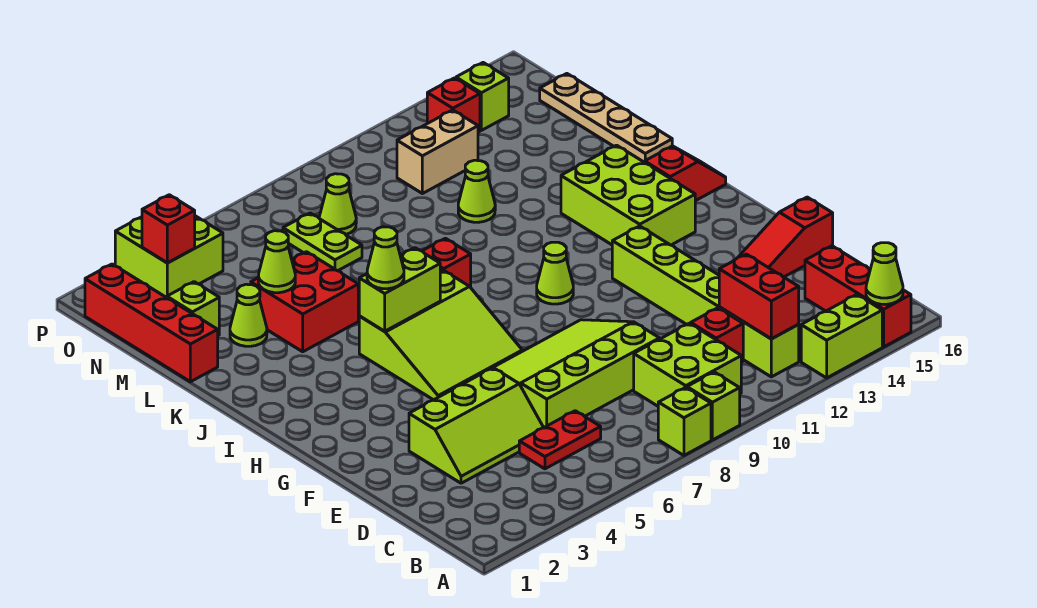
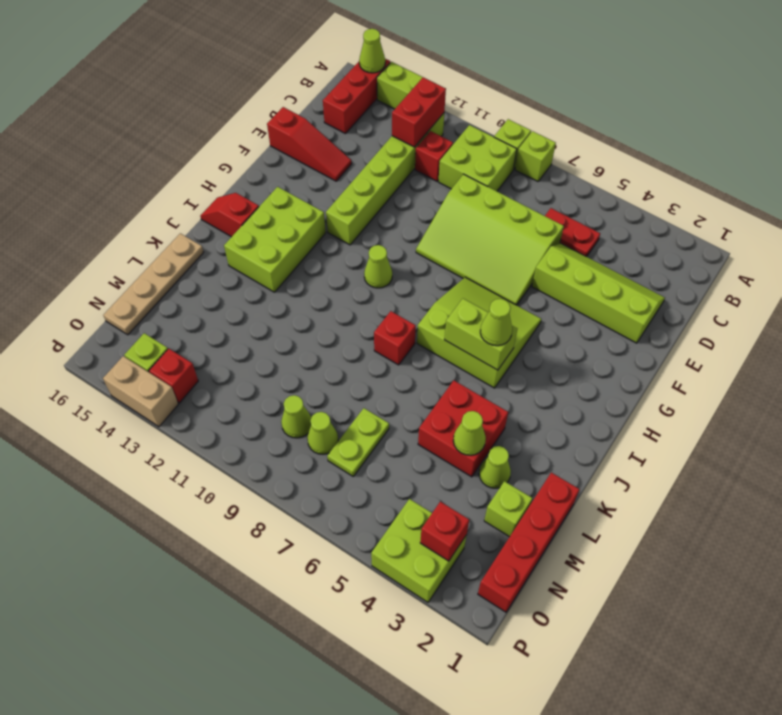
lime slope D3:E5 level 1 top E -> lime slope D2:E5 level 1 top E
lime cone L11 level 1 -> lime cone N9 level 1
tan brick N11:N12 level 1 -> tan brick P13:P14 level 1

